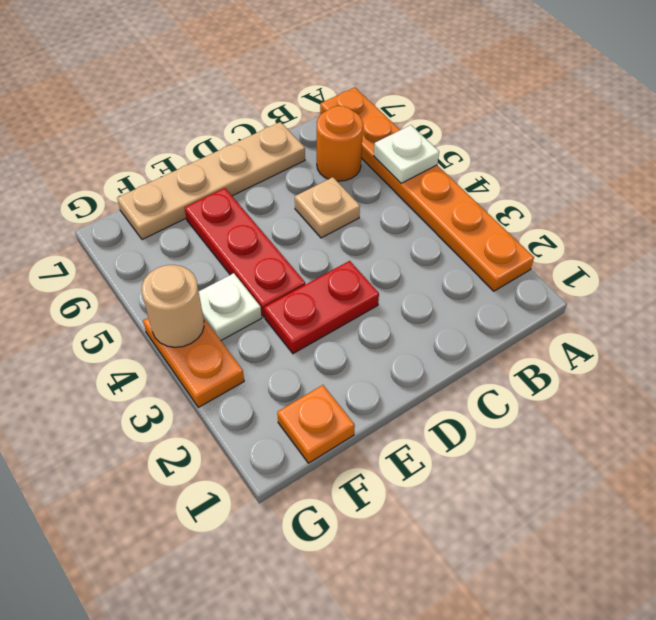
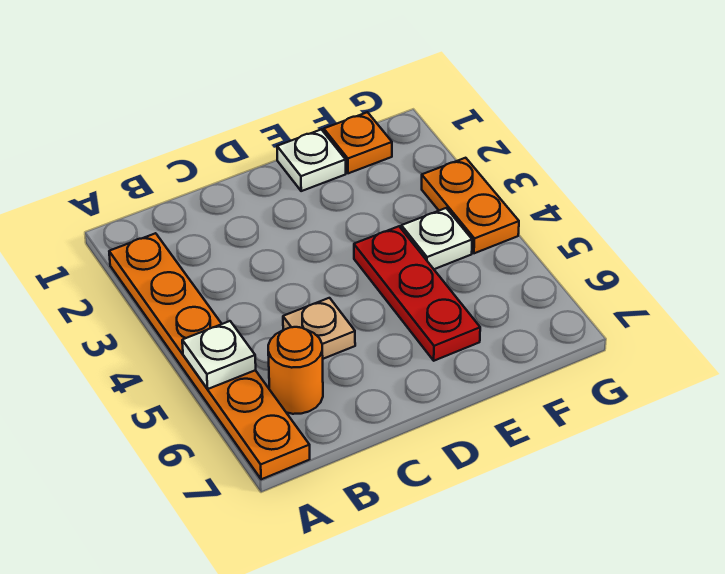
tan plate C7:F7 level 1 -> none
red plate D3:E3 level 1 -> none
none -> white plate E1 level 1
tan round brick G4 level 2 -> none

